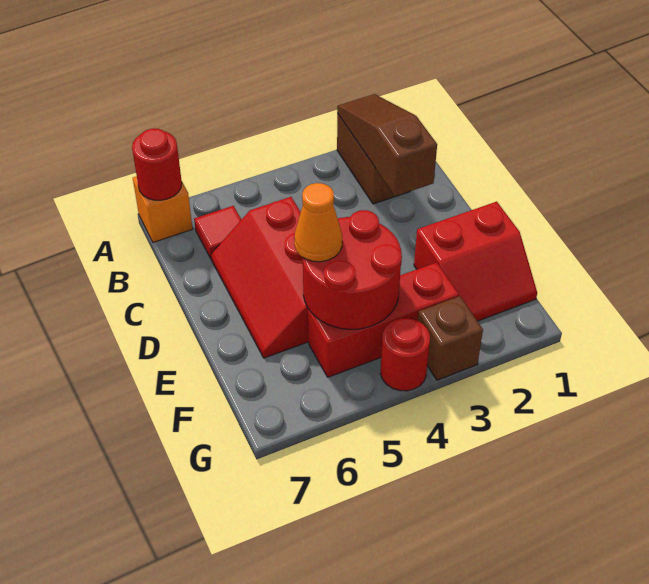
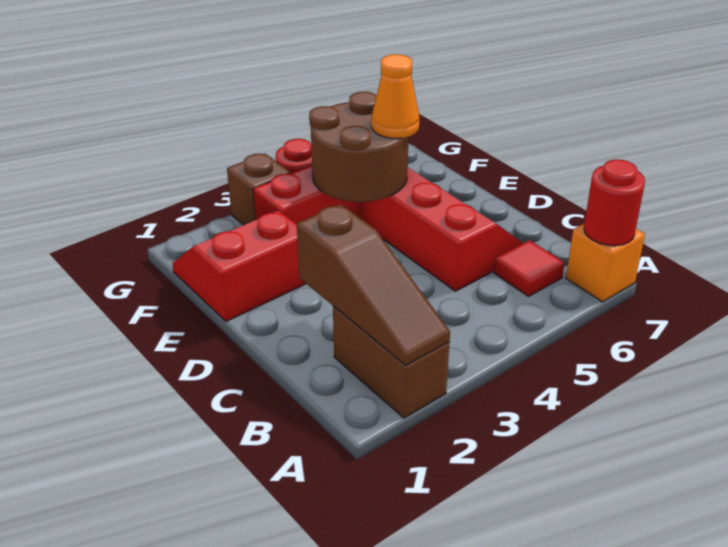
red round brick E4:F5 level 2 -> brown round brick E4:F5 level 2

